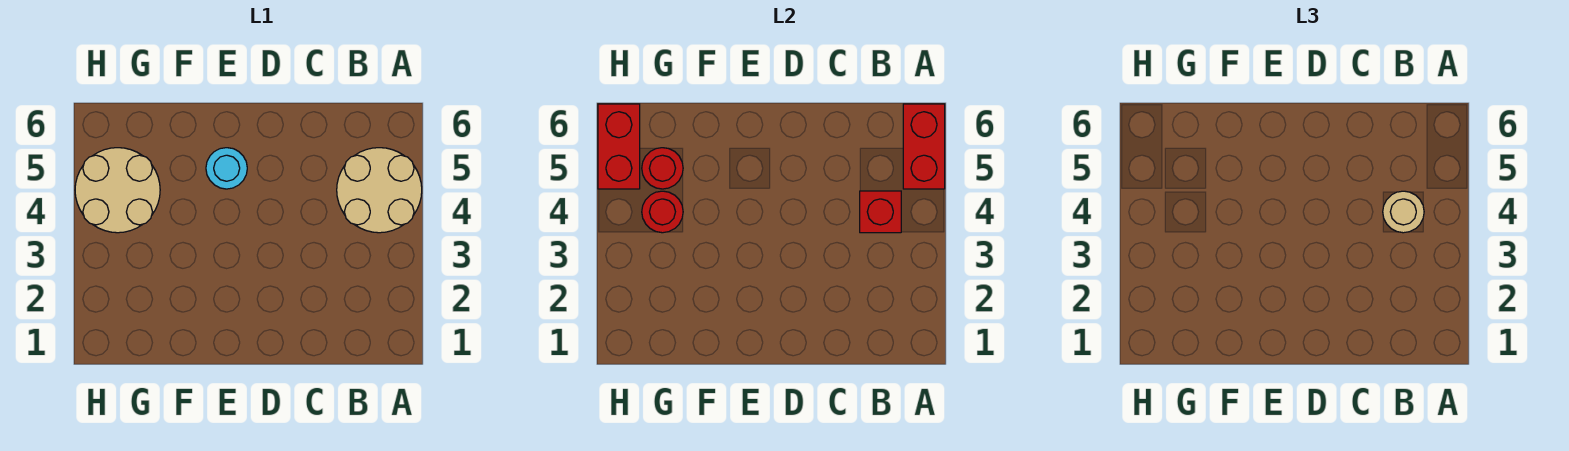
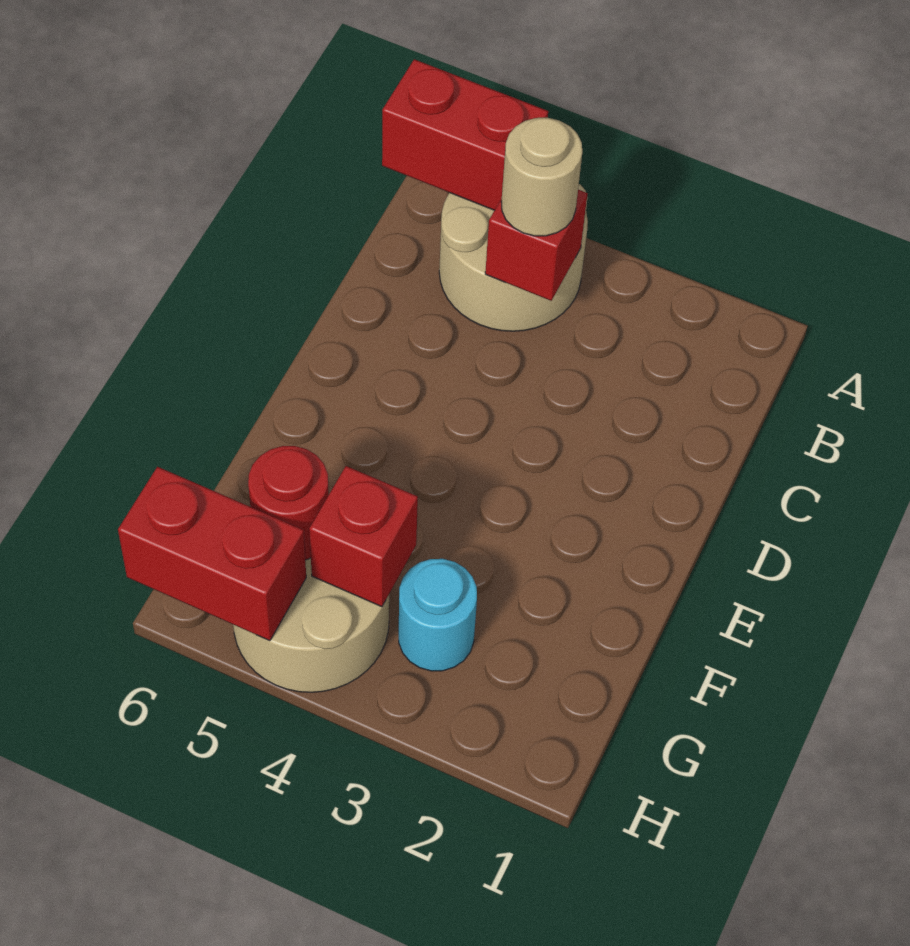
cyan round brick E5 level 1 -> cyan round brick G3 level 1
red round brick G4 level 2 -> red brick G4 level 2

